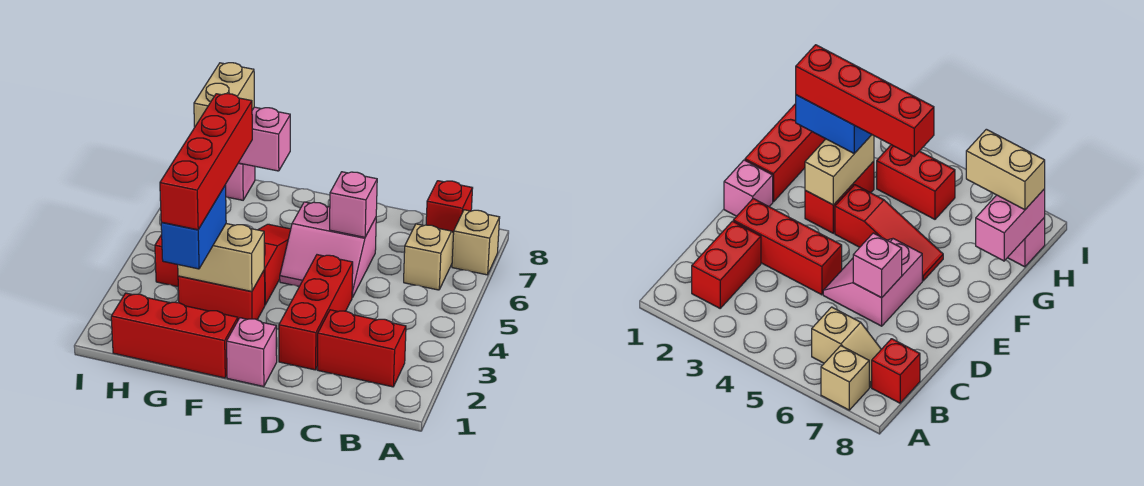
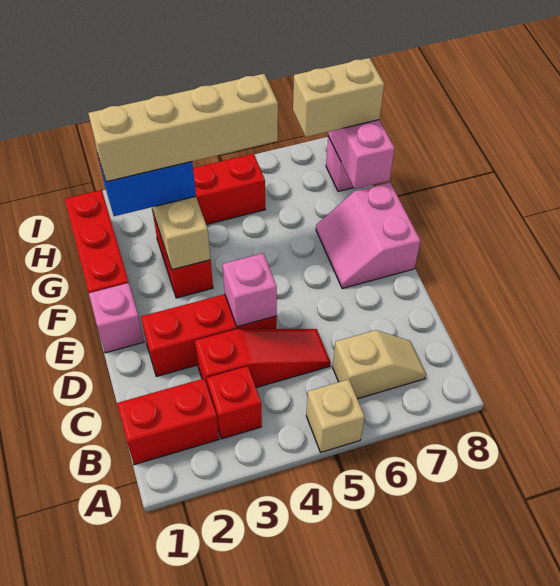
tan brick A7 level 1 -> tan brick A5 level 1
red brick B2:C2 level 1 -> red brick B1:B2 level 1
red brick B8 level 1 -> red brick B3 level 1
pink slope D5:E6 level 1 top 6 -> pink slope E7:F8 level 1 top 8
pink brick D6 level 2 -> pink brick D4 level 2
red slope F4:F6 level 1 top 4 -> red slope C3:C5 level 1 top 3
red brick G2:G5 level 4 -> tan brick G2:G5 level 4

